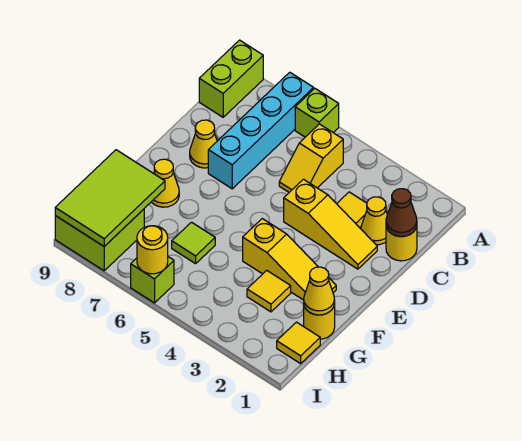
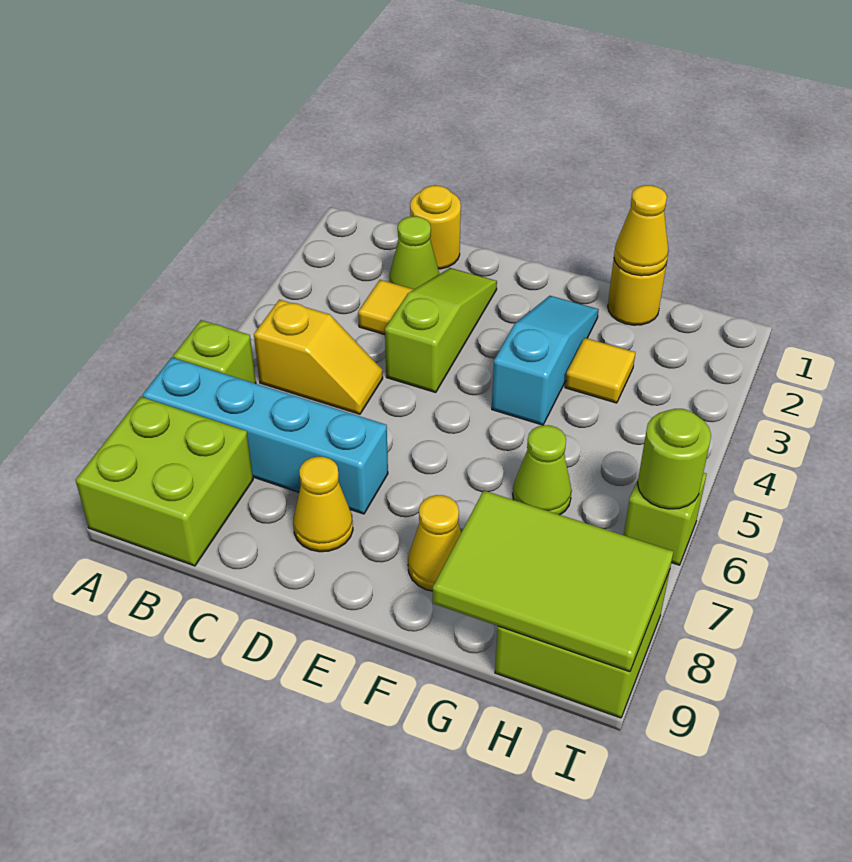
lime brick A9:B9 level 1 -> lime brick A8:B9 level 1
brown cone C1 level 2 -> none
yellow cone C2 level 1 -> lime cone C2 level 1
yellow slope D2:D4 level 1 top 4 -> lime slope D2:D4 level 1 top 4
yellow slope F2:F4 level 1 top 4 -> cyan slope F2:F4 level 1 top 4
lime tile G6 level 1 -> lime cone G6 level 1
yellow tile H1 level 1 -> none
yellow round brick I6 level 2 -> lime round brick I6 level 2

